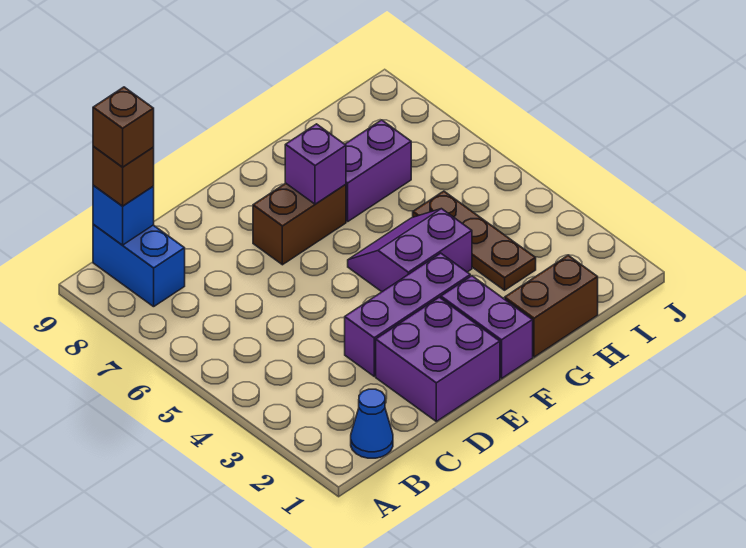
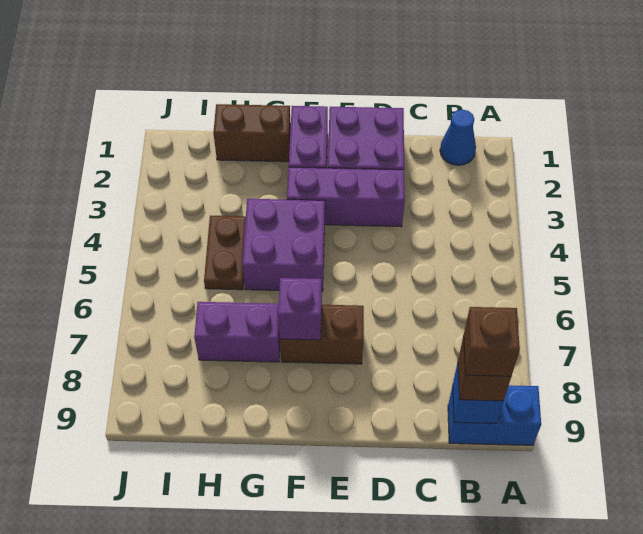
blue brick B8:B9 level 1 -> blue brick A9:B9 level 1
purple slope F4:G5 level 1 top 4 -> purple brick F4:G5 level 1
brown plate H3:H5 level 1 -> brown plate H4:H5 level 1

